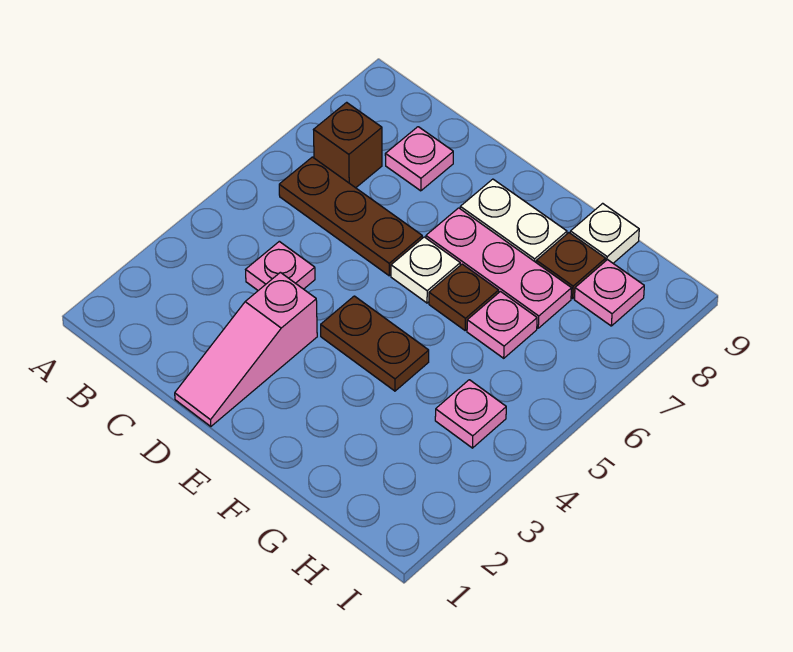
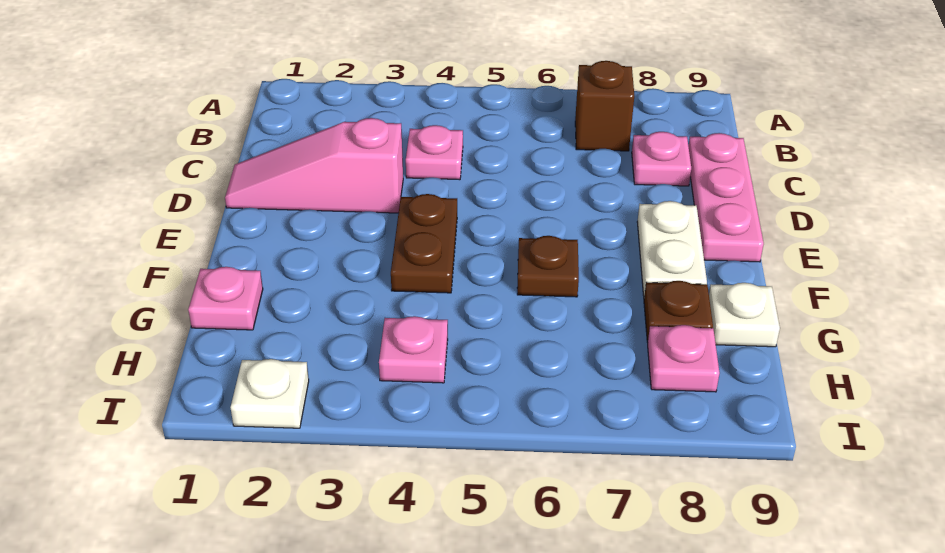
brown plate B6:D6 level 1 -> none
white plate E6 level 1 -> white plate I2 level 1
pink plate E7:G7 level 1 -> pink plate C9:E9 level 1
pink plate G6 level 1 -> pink plate G1 level 1

